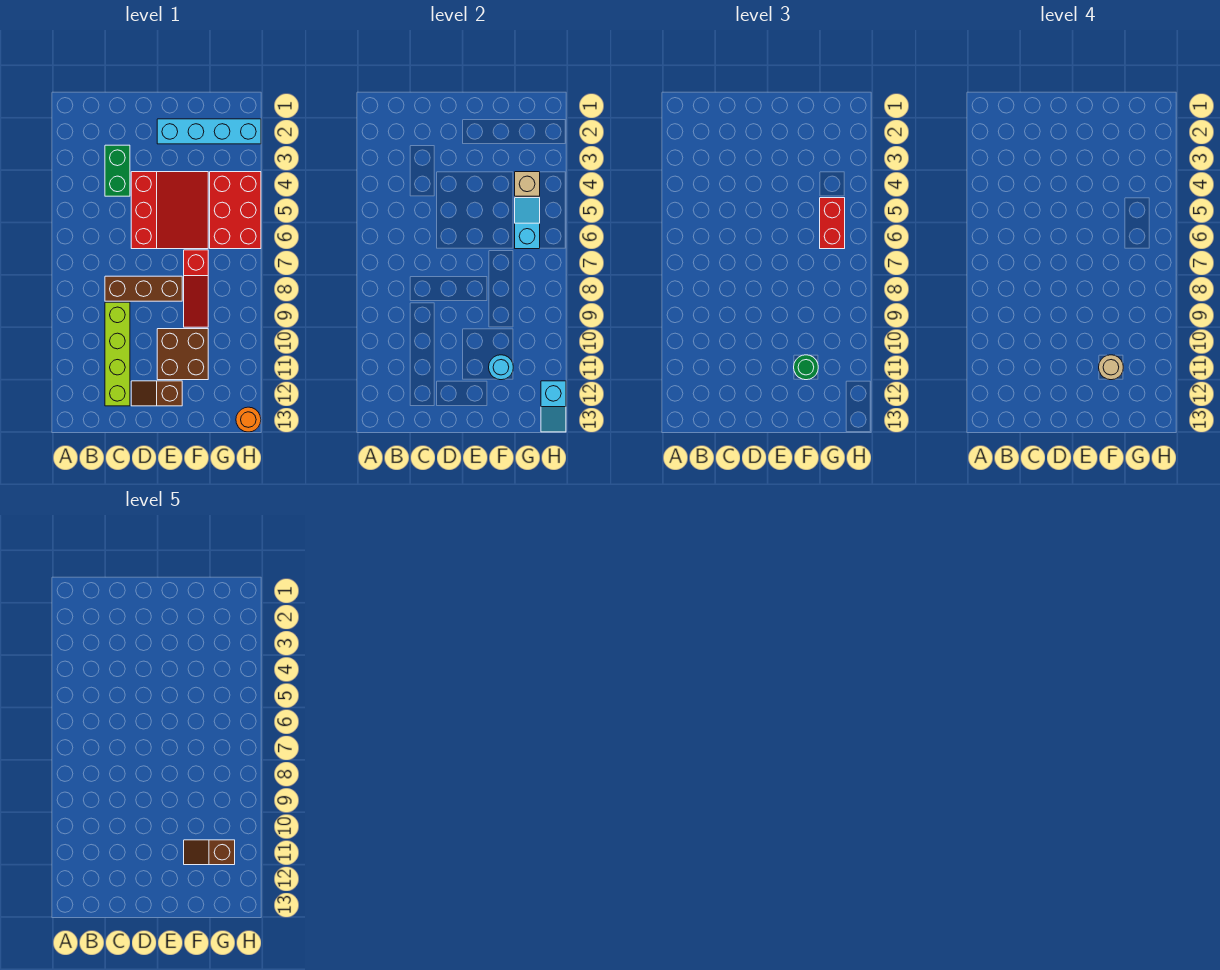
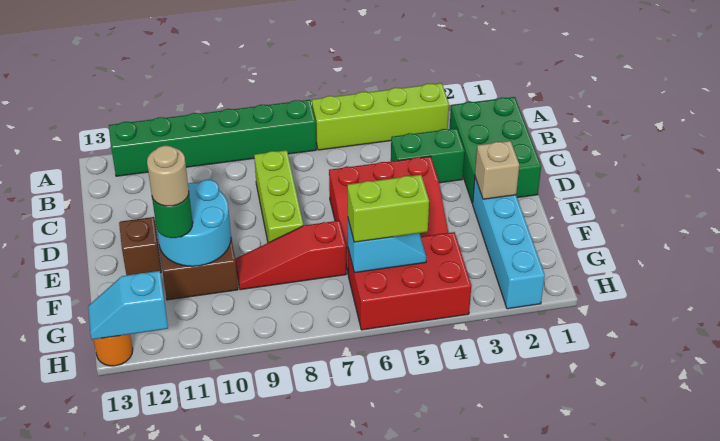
none -> green brick A7:A12 level 1
none -> green brick B1:D2 level 1
brown brick C8:E8 level 1 -> lime brick C8:E8 level 1
lime brick C9:C12 level 1 -> lime brick A3:A6 level 1
cyan round brick F11 level 2 -> cyan round brick E10:F11 level 2
brown slope F11:G11 level 5 top G -> none
tan brick G4 level 2 -> tan brick E2 level 2
red brick G5:G6 level 3 -> lime brick G5:G6 level 3

